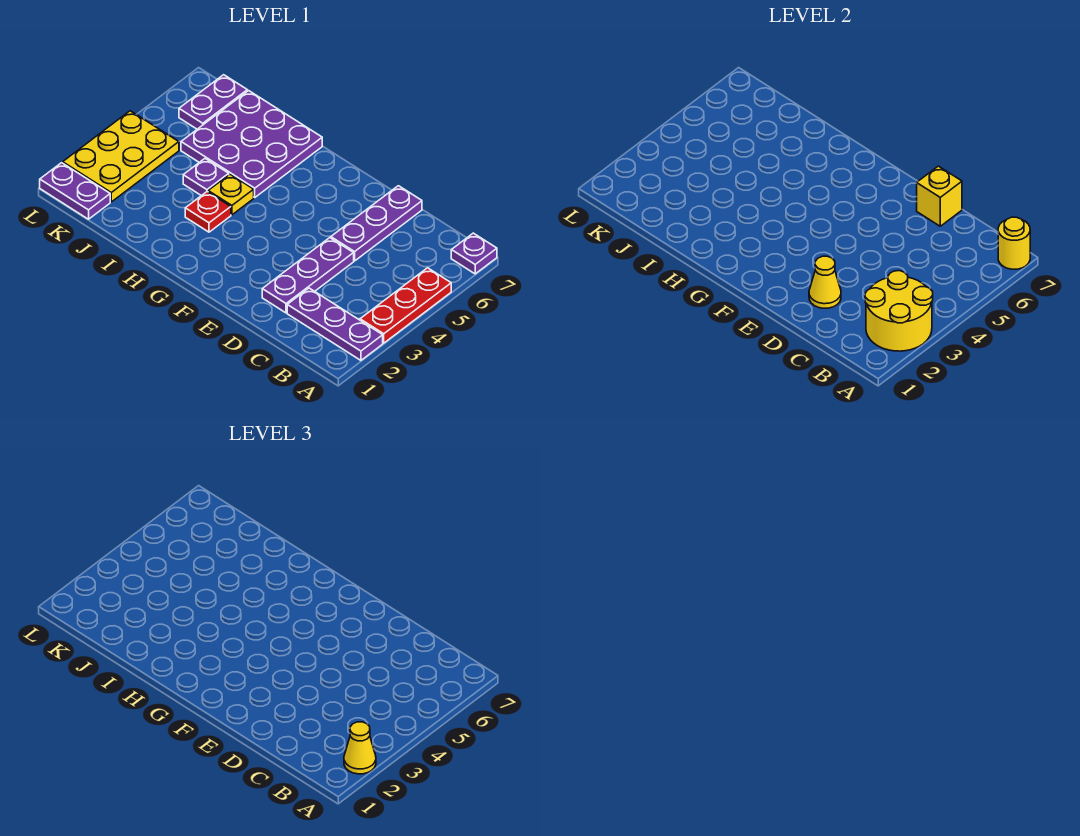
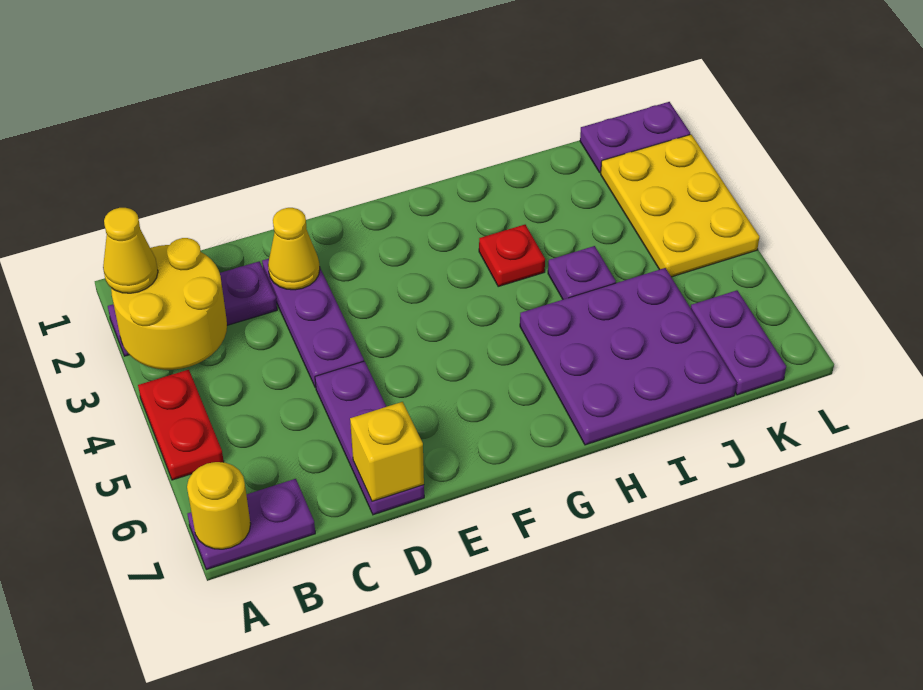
red plate A3:A5 level 1 -> red plate A4:A5 level 1
purple plate A7 level 1 -> purple plate A7:B7 level 1
yellow plate H4 level 1 -> none

